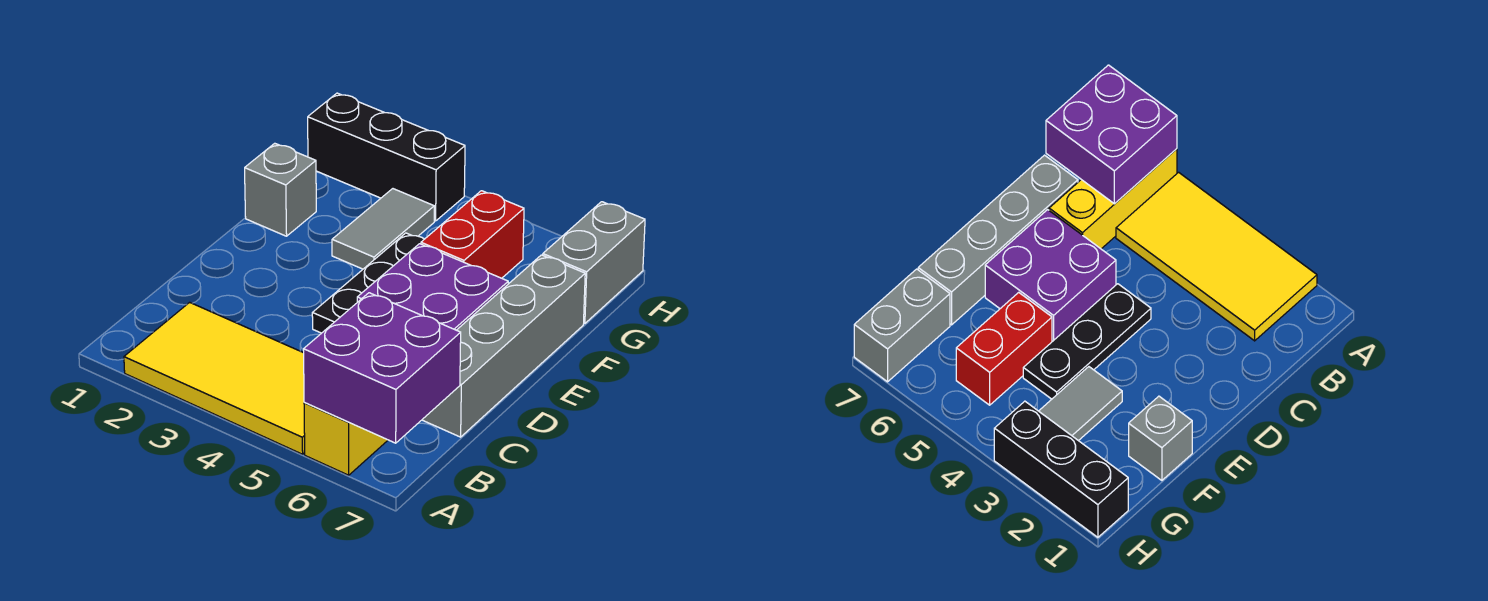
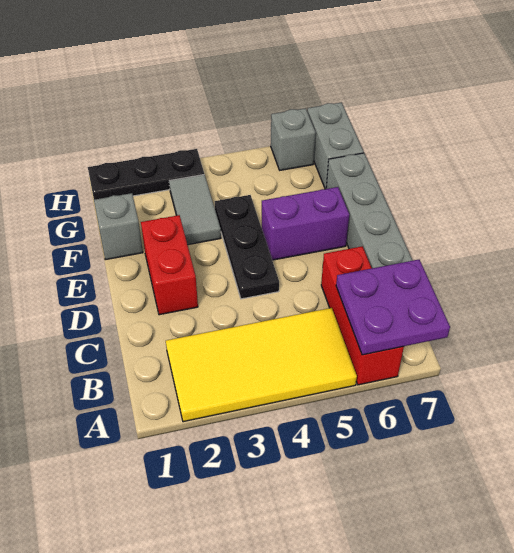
yellow brick A6:C6 level 1 -> red brick A6:C6 level 1
purple brick A6:B7 level 2 -> purple plate A6:B7 level 2
purple brick D5:E6 level 1 -> purple brick E5:E6 level 1
red brick F5:G5 level 1 -> red brick D2:E2 level 1
black brick H1:H3 level 1 -> black plate H1:H3 level 1
none -> grey brick H6 level 1

